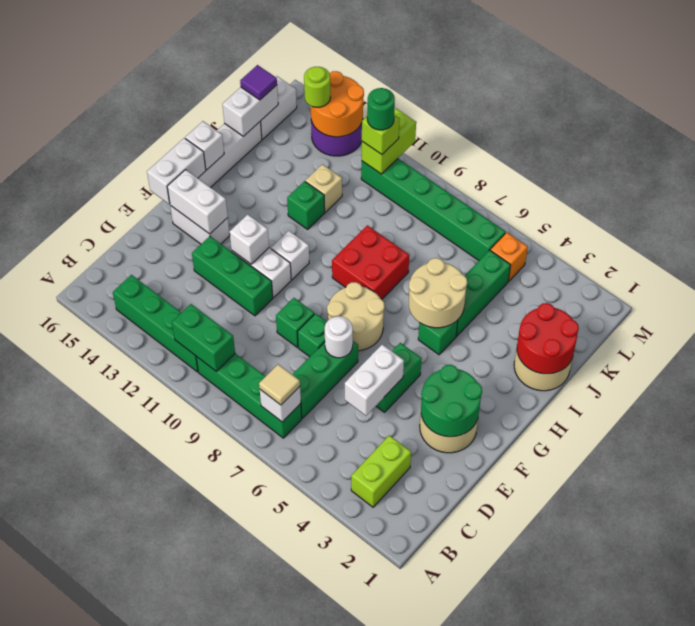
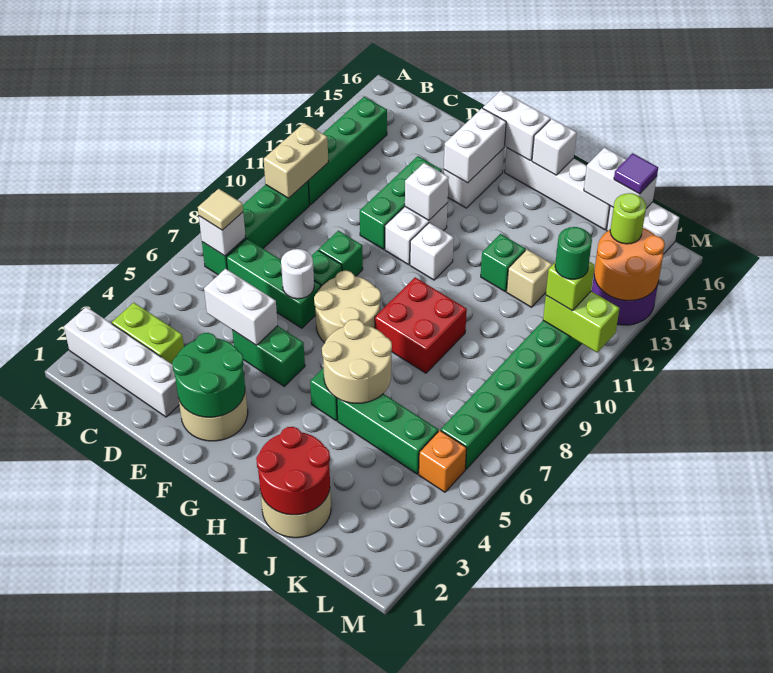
none -> white brick A2:D2 level 1
green brick B10:B11 level 2 -> tan brick B10:B11 level 2

